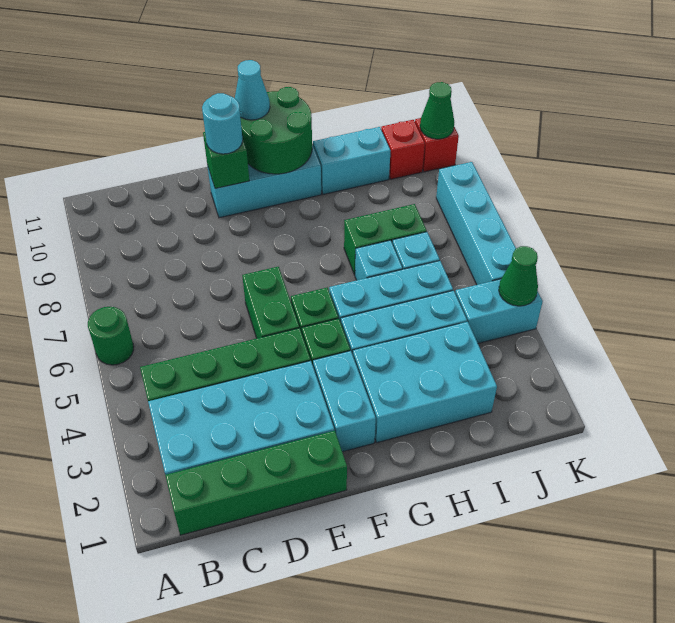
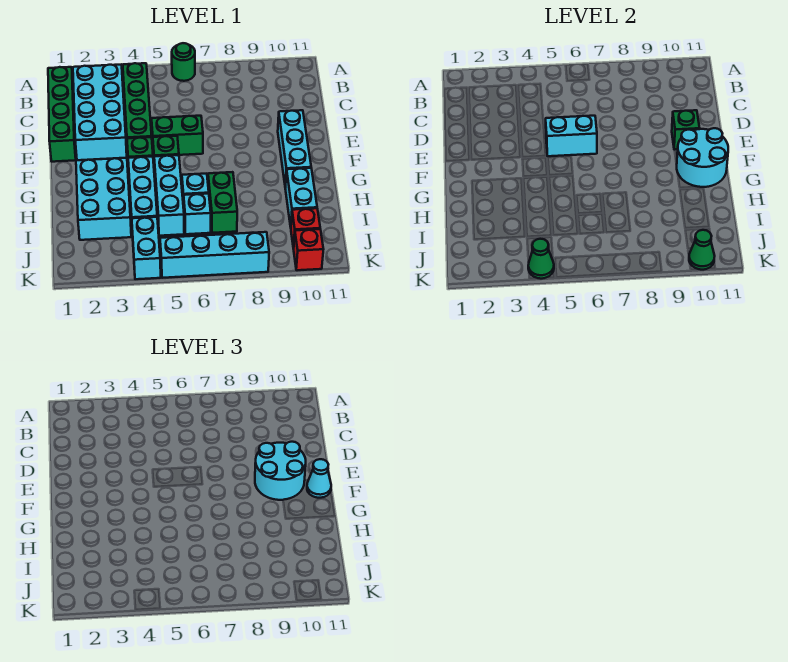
cyan round brick E10 level 3 -> cyan round brick E9:F10 level 3
cyan brick F2:F3 level 1 -> cyan brick E5:E6 level 2
green round brick F10:G11 level 2 -> cyan round brick F10:G11 level 2

